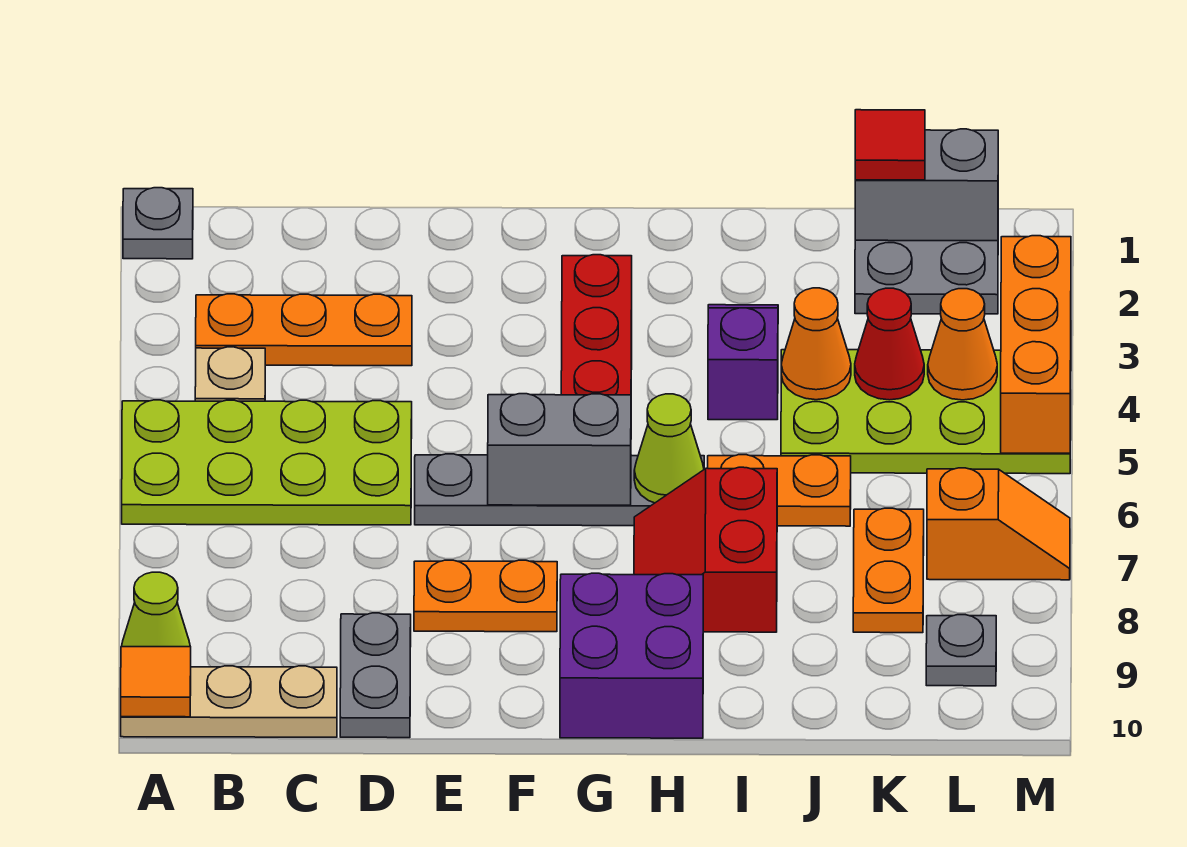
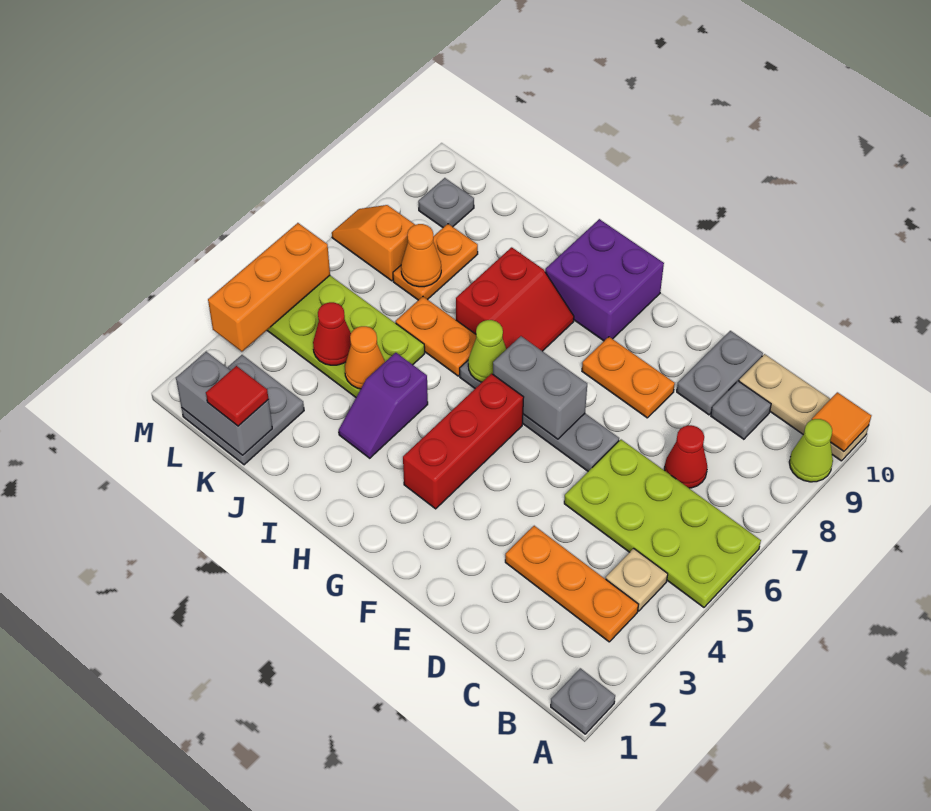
none -> red cone C7 level 1
none -> grey plate C9 level 1
orange cone L4 level 2 -> orange cone K7 level 2

